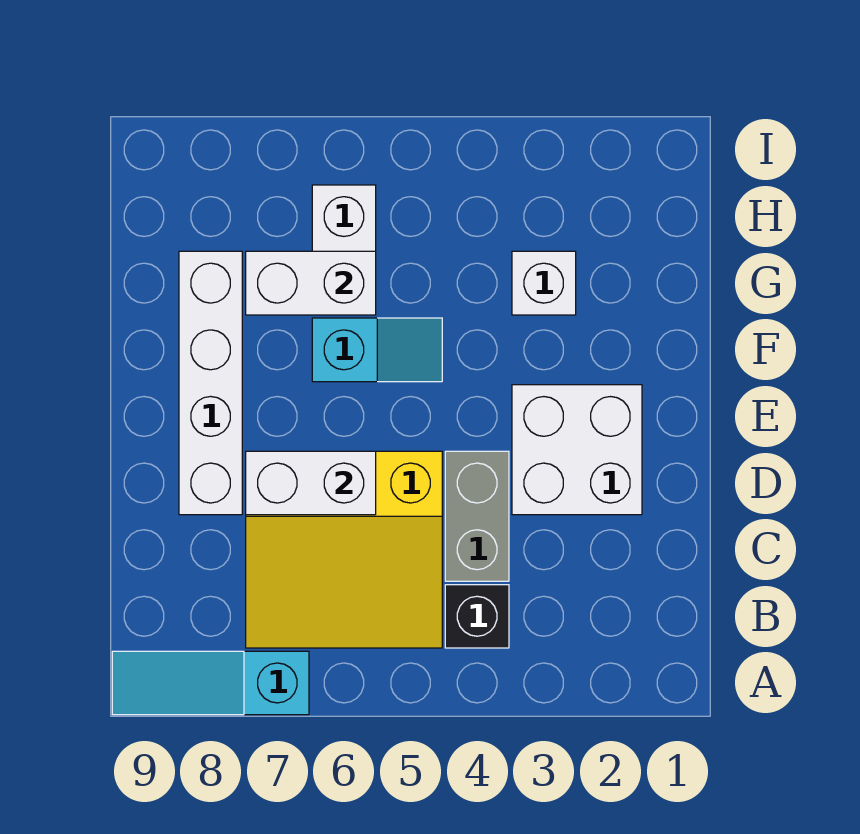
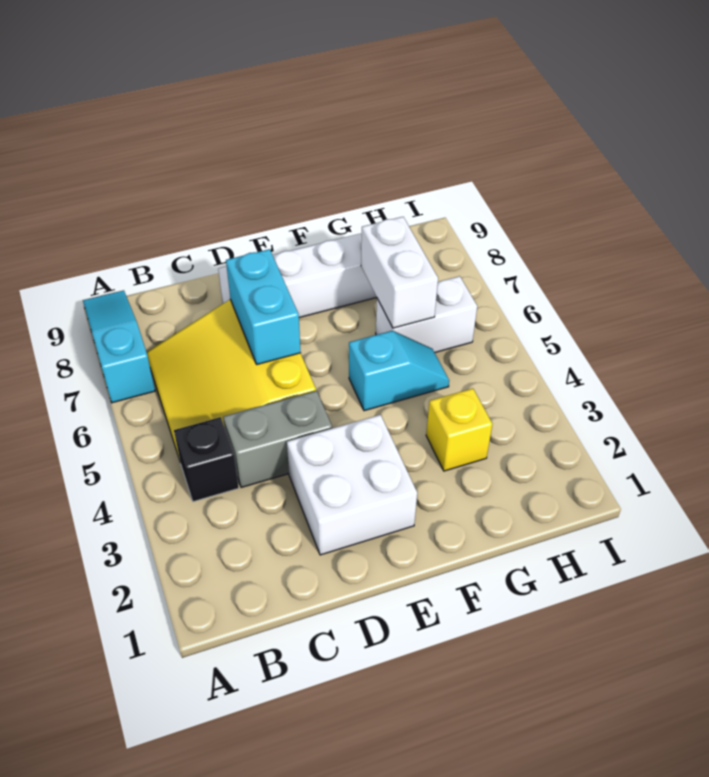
white brick D6:D7 level 2 -> cyan brick D6:D7 level 2
cyan slope F5:F6 level 1 top 6 -> cyan slope F5:G5 level 1 top F
white brick G3 level 1 -> yellow brick G3 level 1

